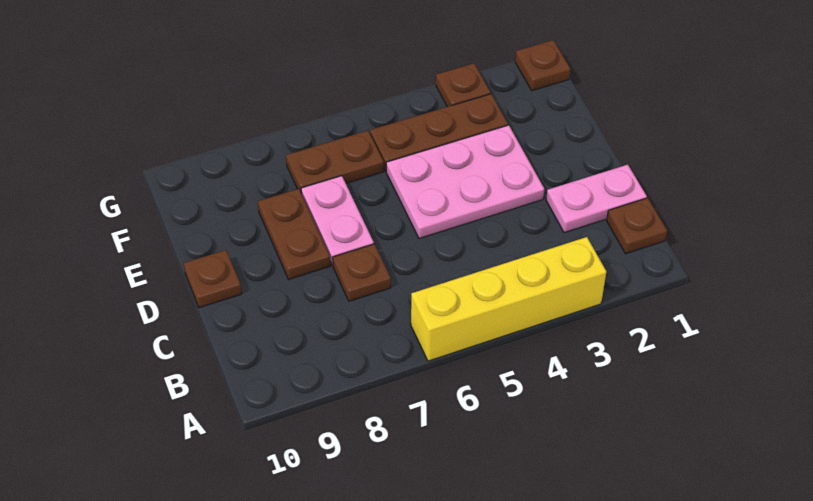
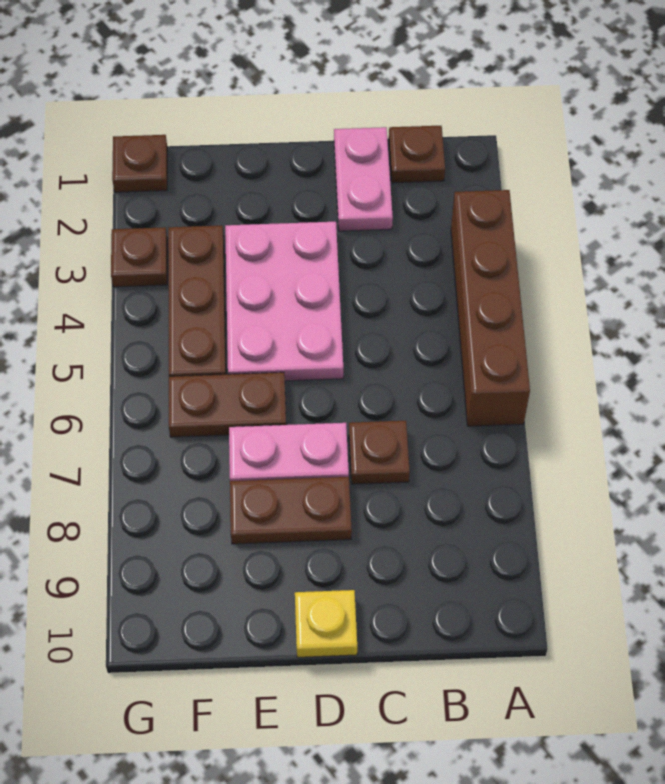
yellow brick A3:A6 level 1 -> brown brick A3:A6 level 1
brown plate D10 level 1 -> yellow plate D10 level 1
brown plate F6:F7 level 1 -> brown plate E6:F6 level 1

